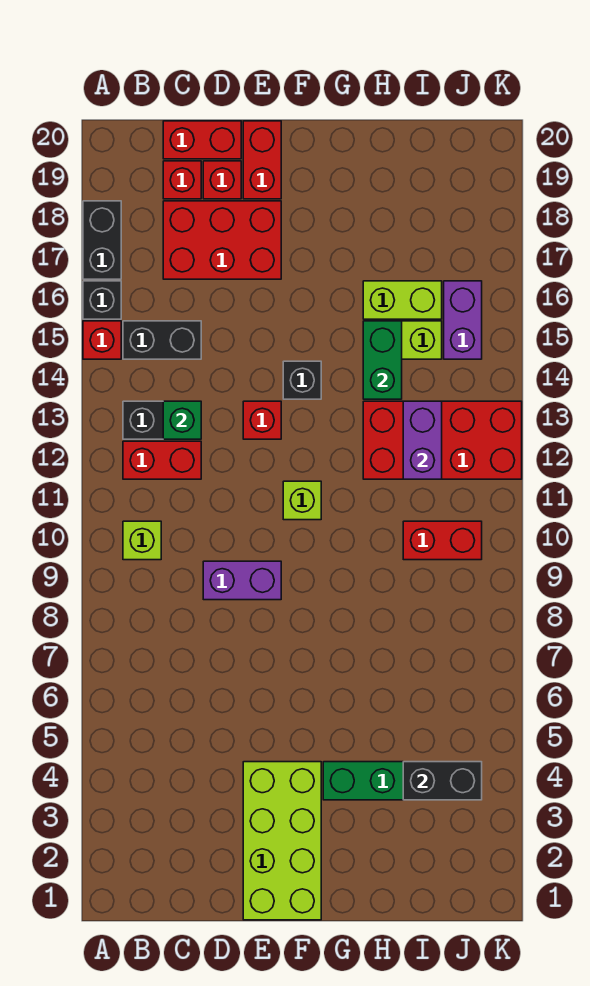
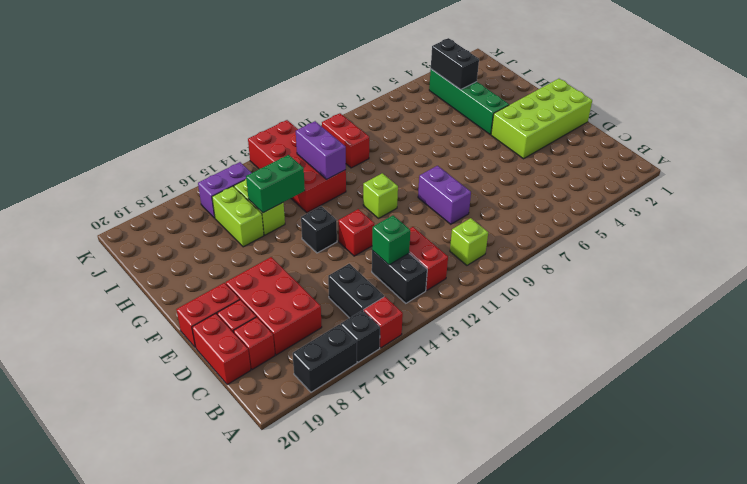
purple brick I12:I13 level 2 -> purple brick H12:I12 level 2

